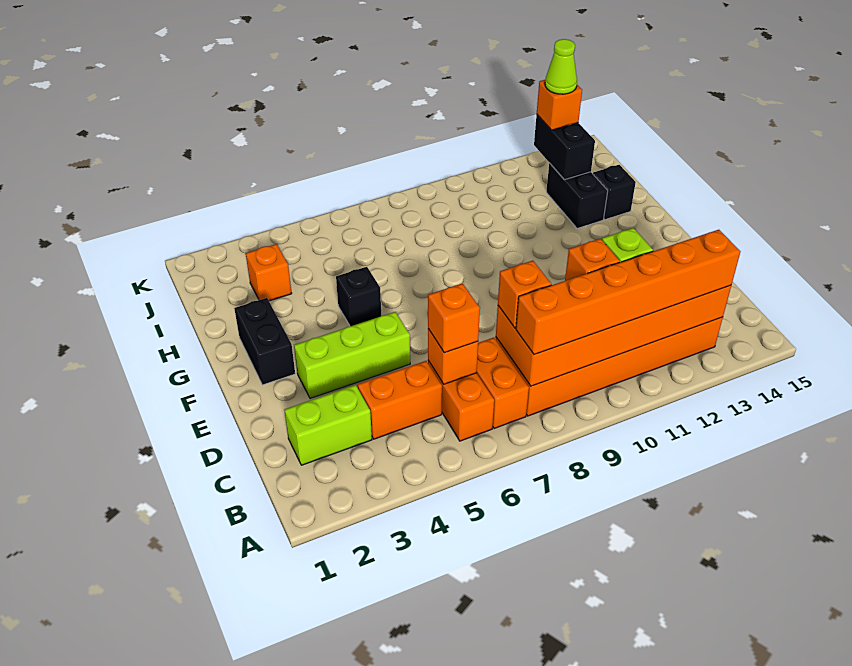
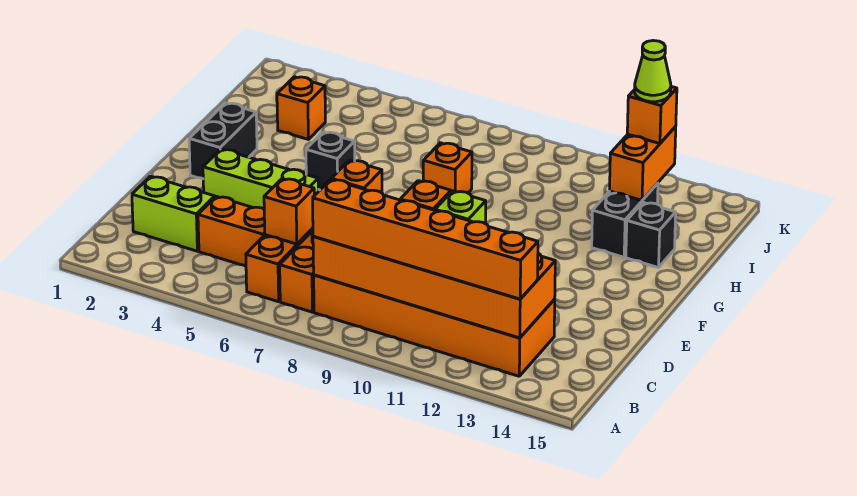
orange brick C6 level 3 -> orange brick H8 level 1
black brick I13:J13 level 2 -> orange brick I13:J13 level 2

